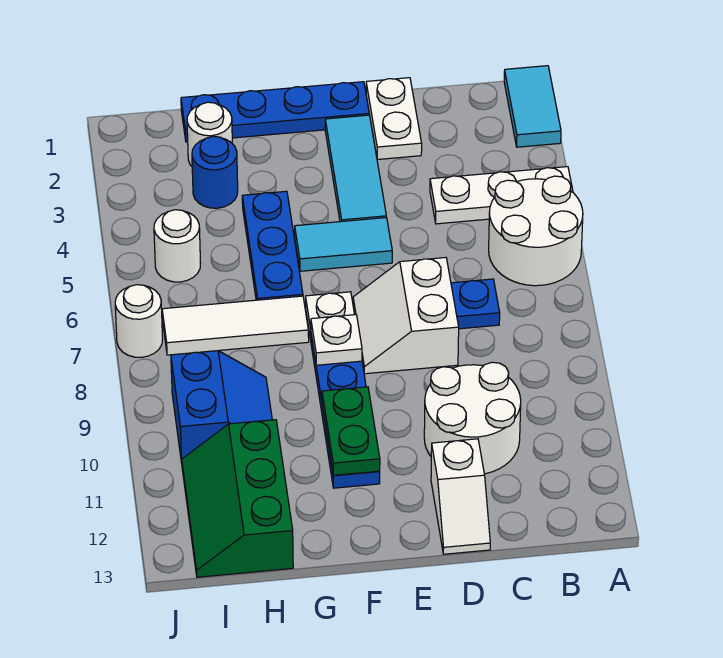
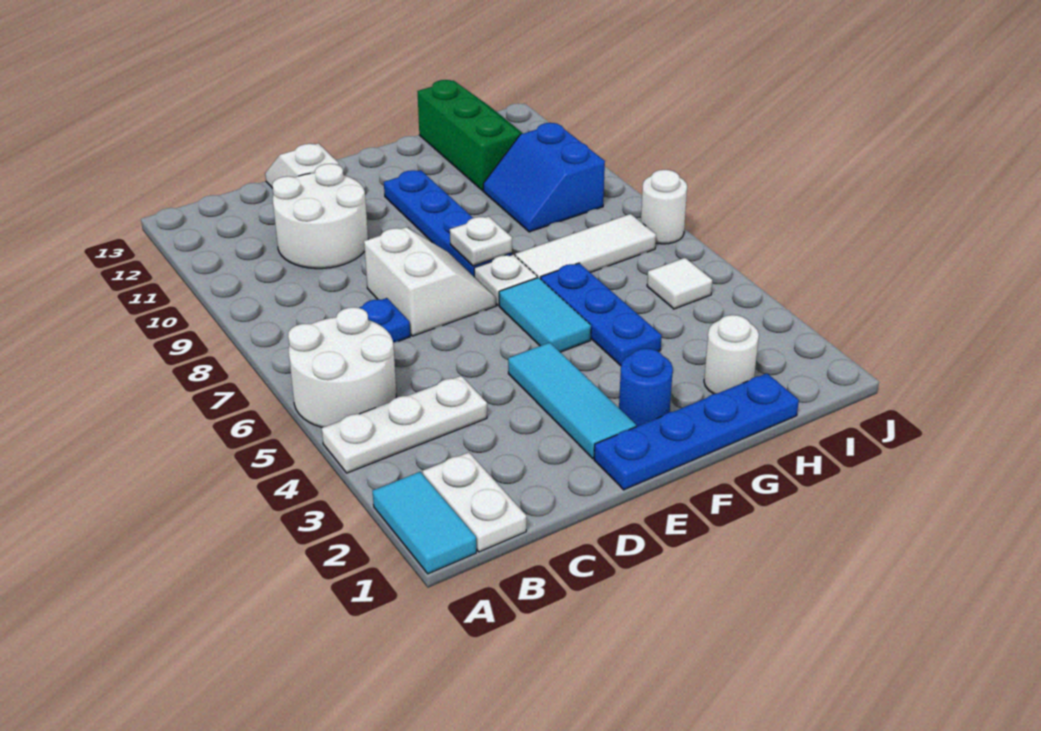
white plate D1:D2 level 1 -> white plate B1:B2 level 1
cyan tile E5:F5 level 1 -> cyan tile F5:F6 level 1
green plate F10:F11 level 2 -> none
blue round brick H3 level 1 -> blue round brick F2 level 1
white round brick I5 level 1 -> white tile I5 level 1

